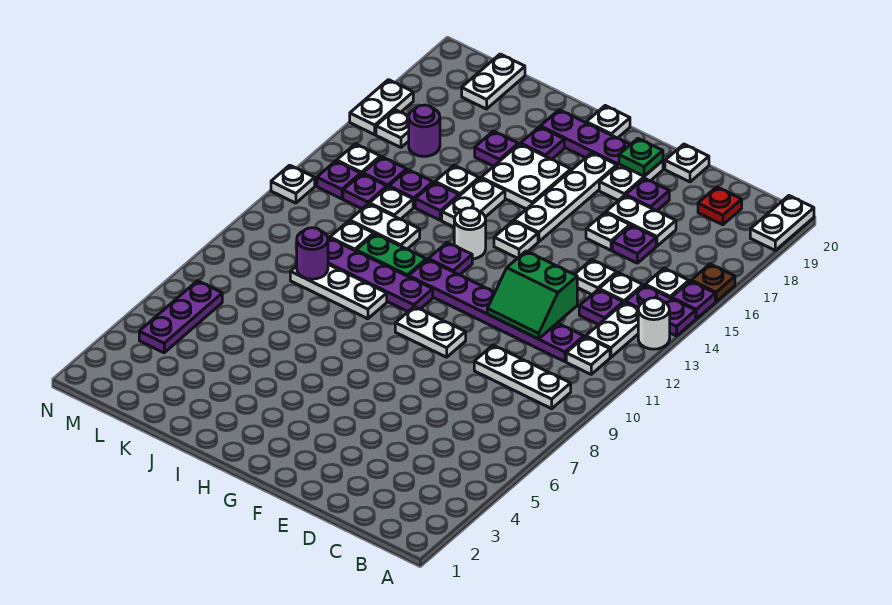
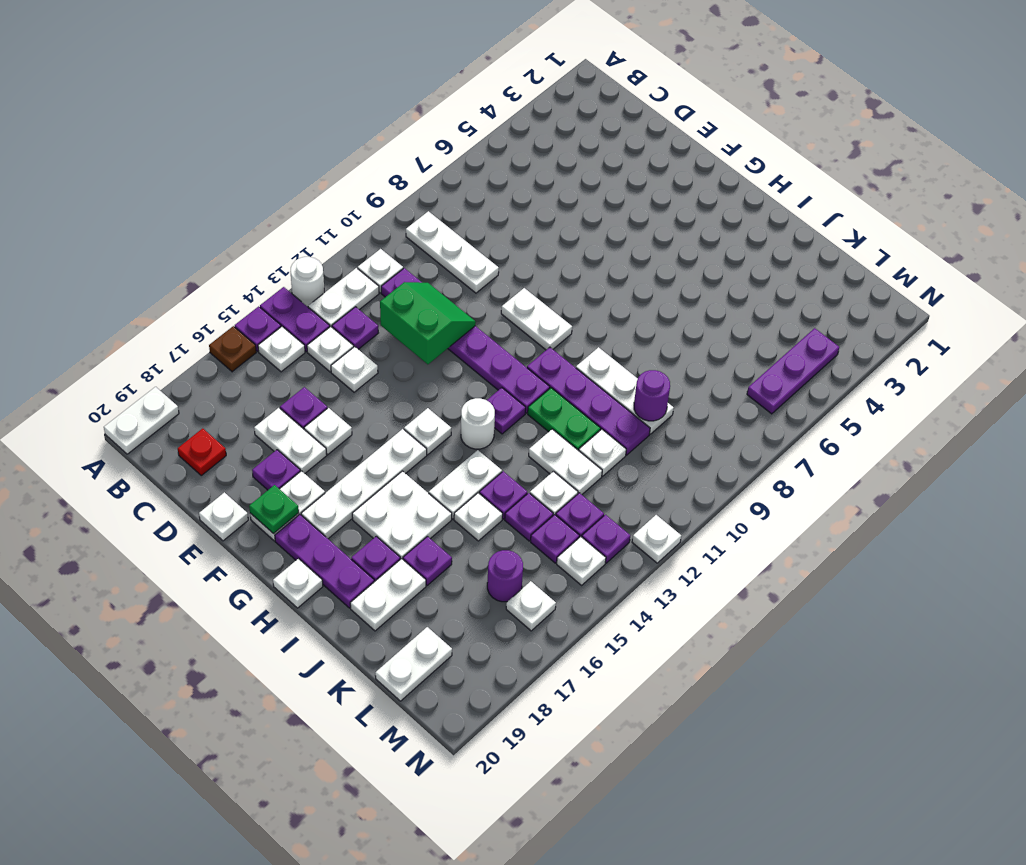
white plate N16:N17 level 1 -> white plate J18:J19 level 1

